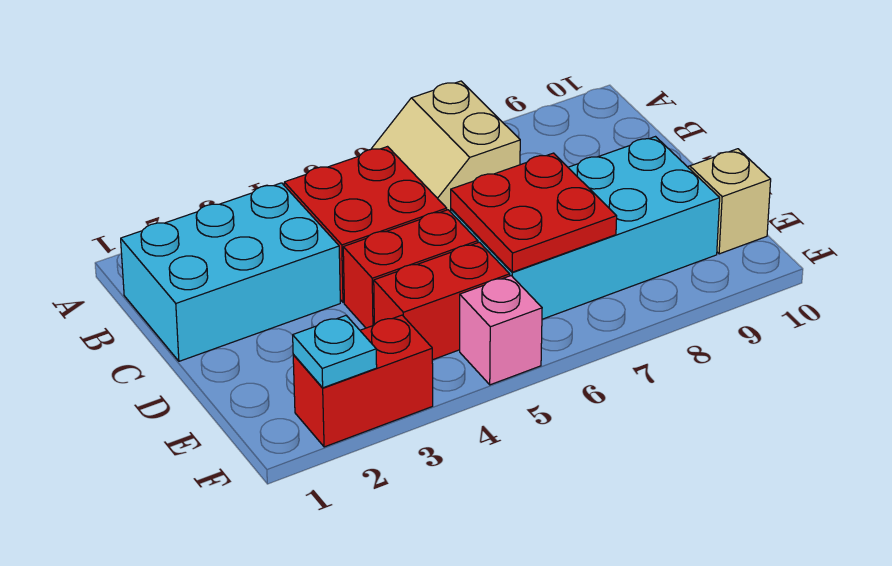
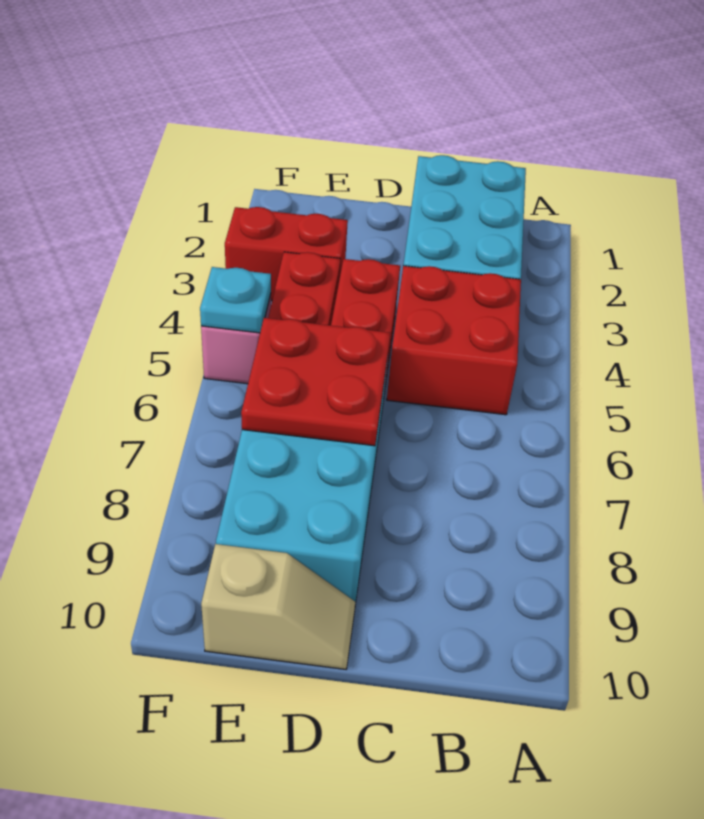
tan slope A6:B7 level 1 top 7 -> none
red brick F2:F3 level 1 -> red brick E3:F3 level 1
cyan plate F2 level 2 -> cyan plate F5 level 2

